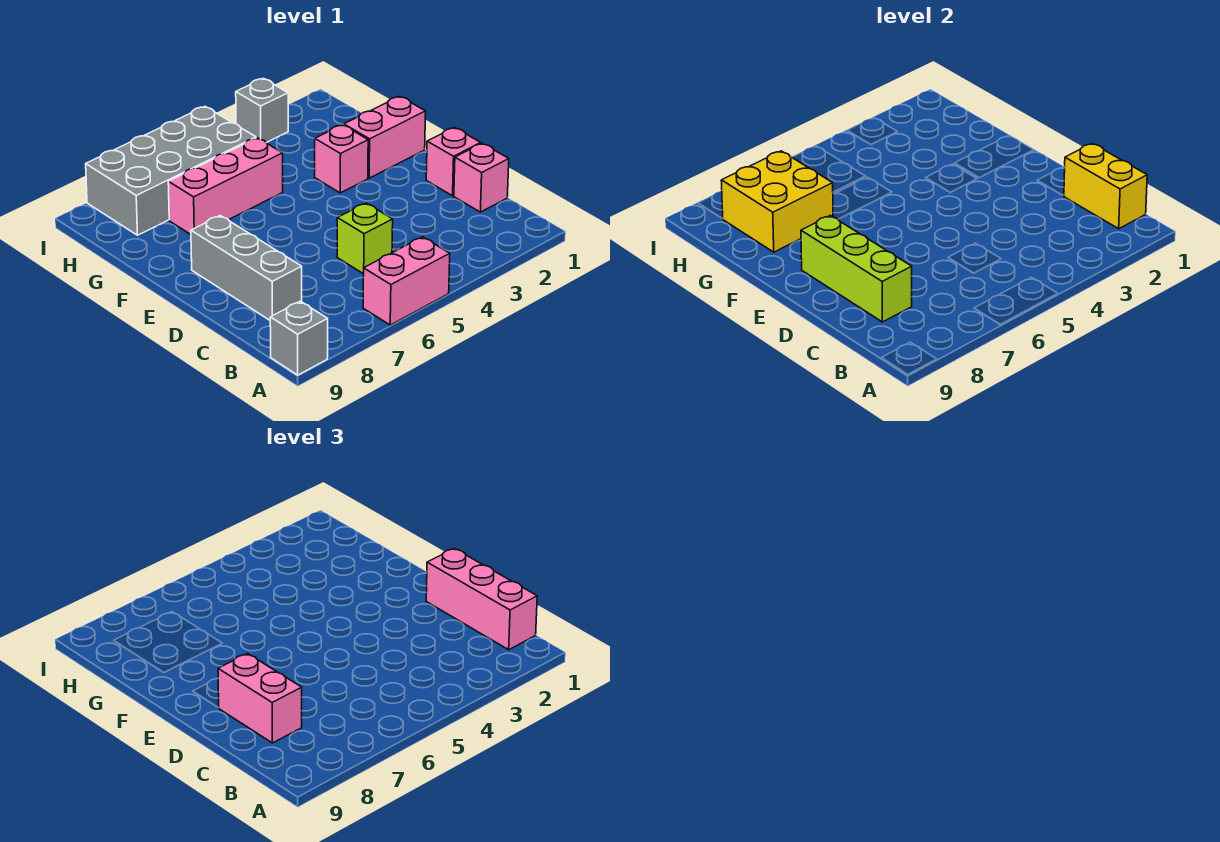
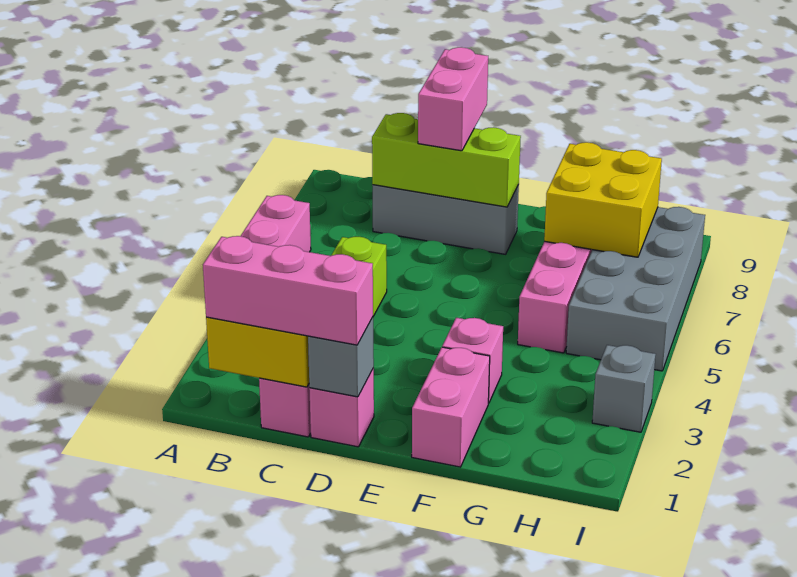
grey brick A9 level 1 -> grey brick D1 level 2
pink brick C8:D8 level 3 -> pink brick D8:D9 level 3

